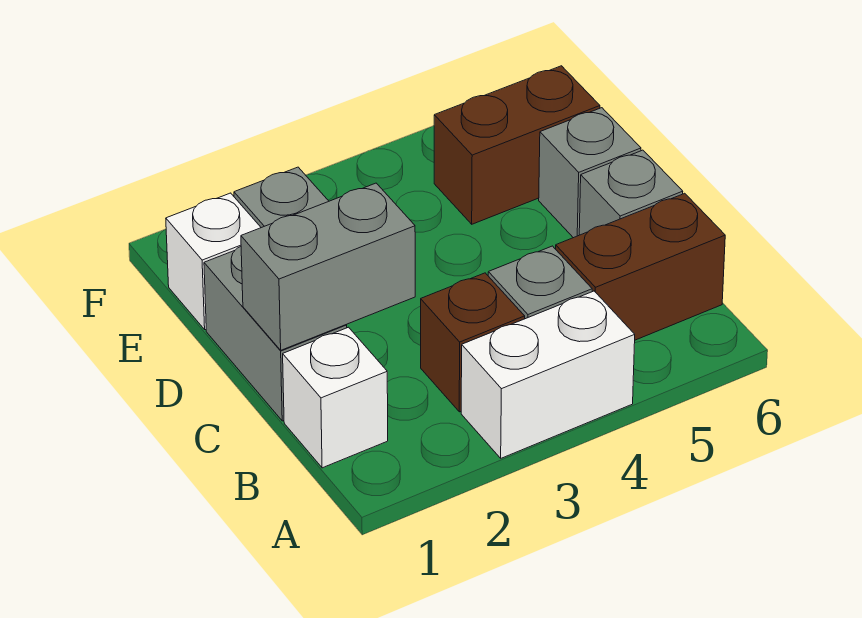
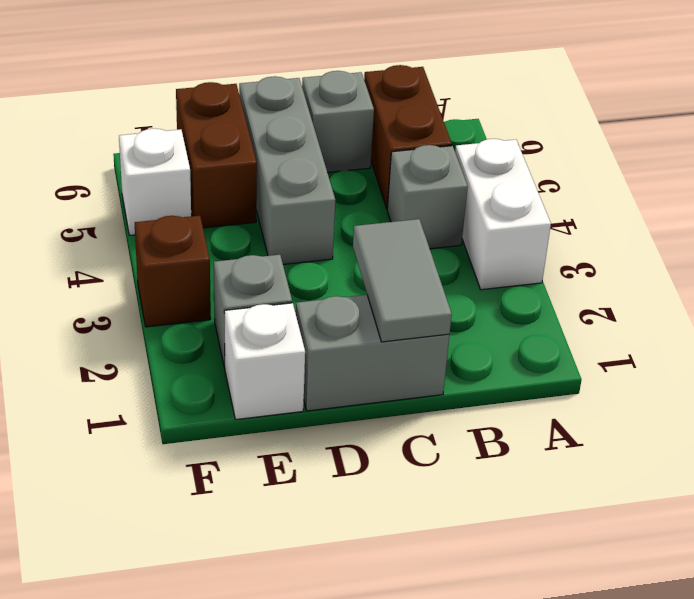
white brick B1 level 1 -> white brick F5 level 1
brown brick B3 level 1 -> brown brick F3 level 1
grey brick C1:C2 level 2 -> grey tile C1:C2 level 2
grey brick D6 level 1 -> grey brick D4:D6 level 1

